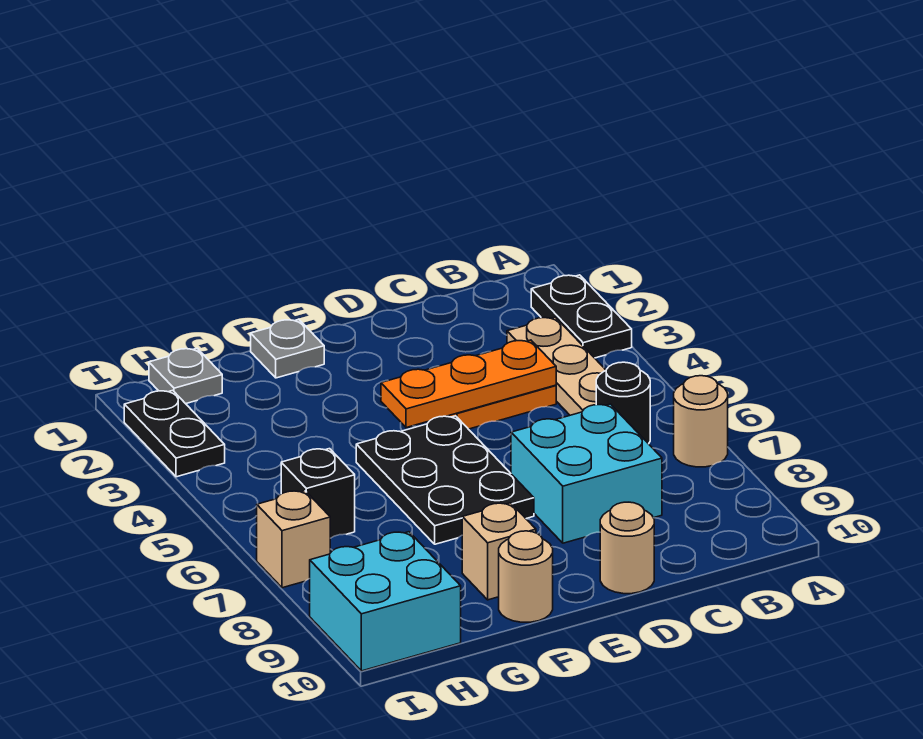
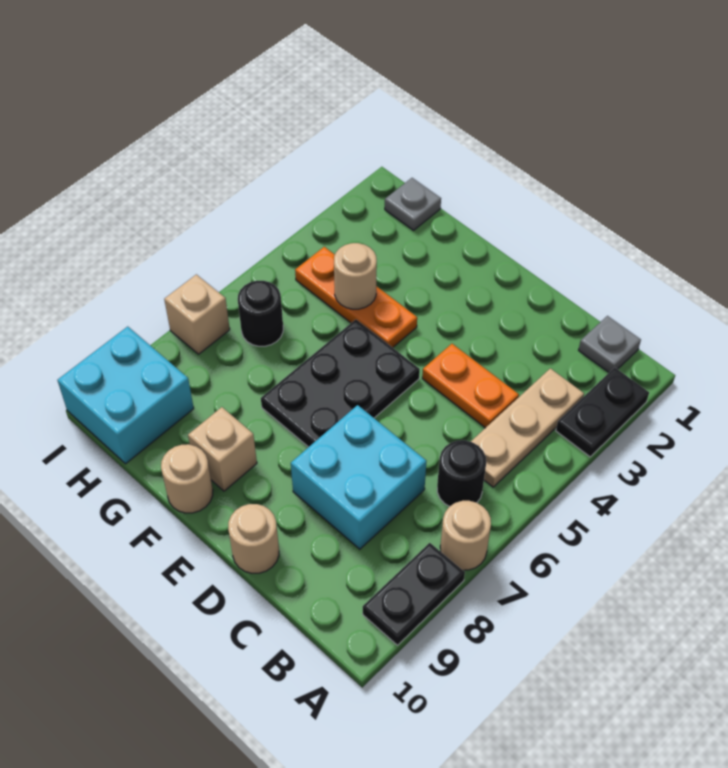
orange plate C4:E4 level 2 -> orange plate F4:H4 level 1
grey plate F1 level 1 -> grey plate B1 level 1
none -> tan round brick G4 level 2
black brick H6 level 1 -> black round brick H6 level 1
black plate I2:I3 level 1 -> black plate A8:A9 level 1

